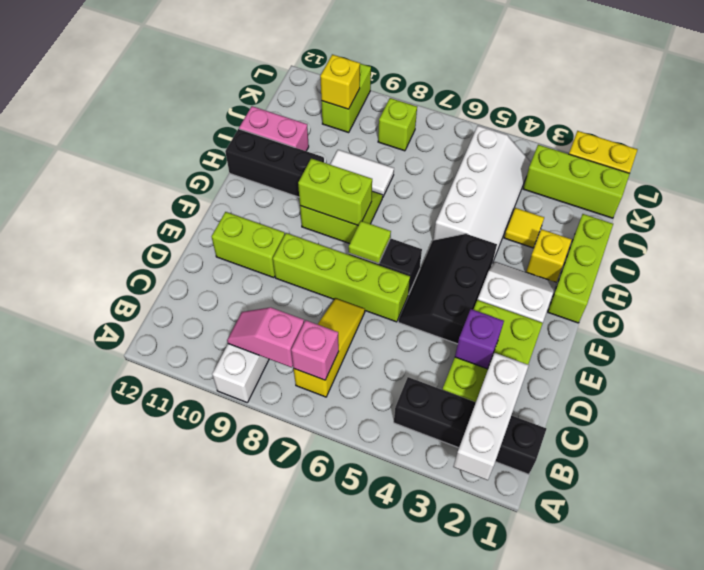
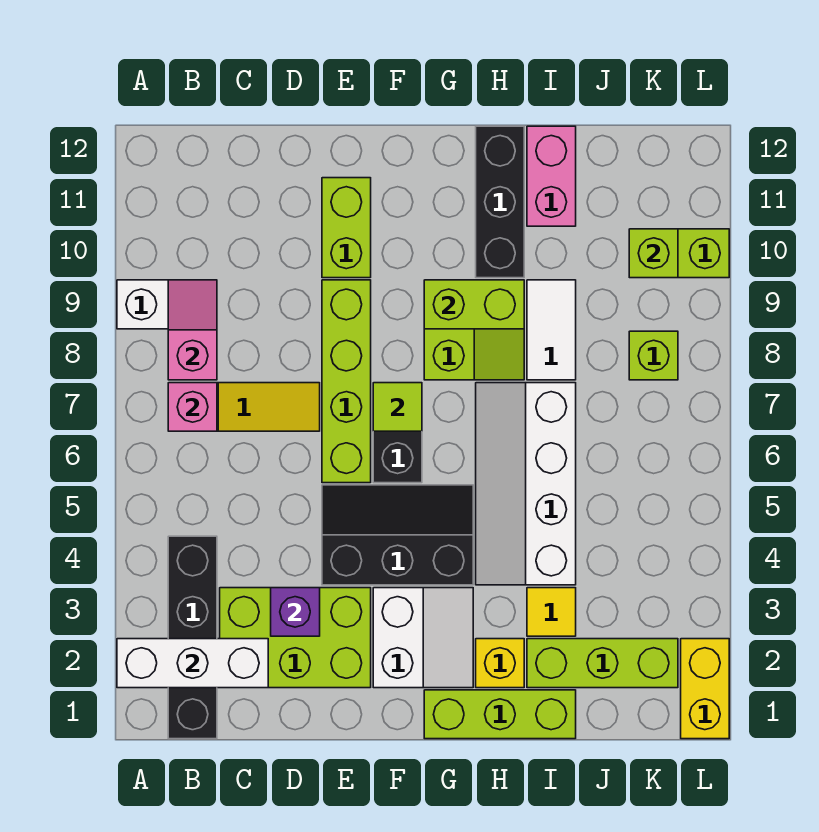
lime brick G8:G9 level 2 -> lime brick G9:H9 level 2
white slope H4:K5 level 1 top 5 -> white slope H4:I7 level 1 top I
lime brick K1:K3 level 1 -> lime brick I2:K2 level 1
yellow brick K10 level 2 -> lime brick K10 level 2

